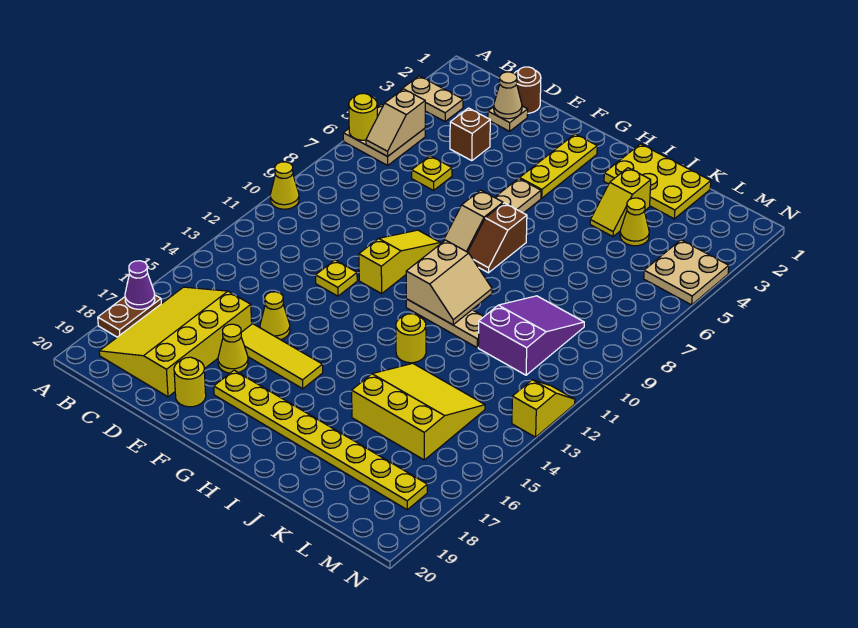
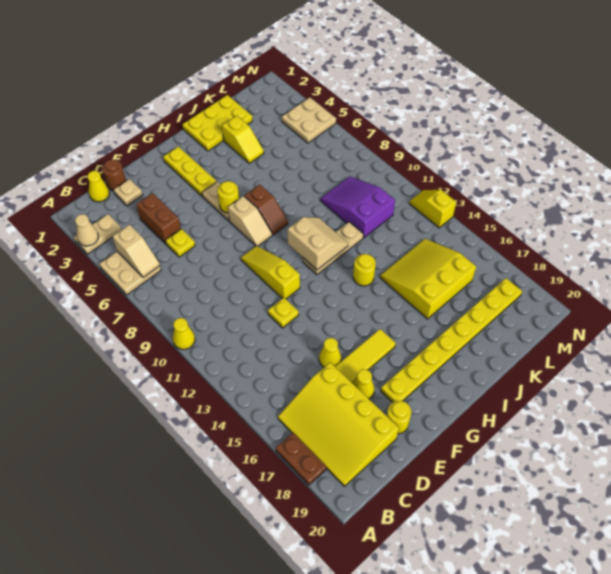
yellow round brick A6 level 2 -> yellow round brick G6 level 2
purple cone A17 level 2 -> none
tan cone D2 level 2 -> tan cone A3 level 2
brown brick D4 level 1 -> brown brick D4:D5 level 1
yellow cone K4 level 1 -> yellow cone C1 level 1

